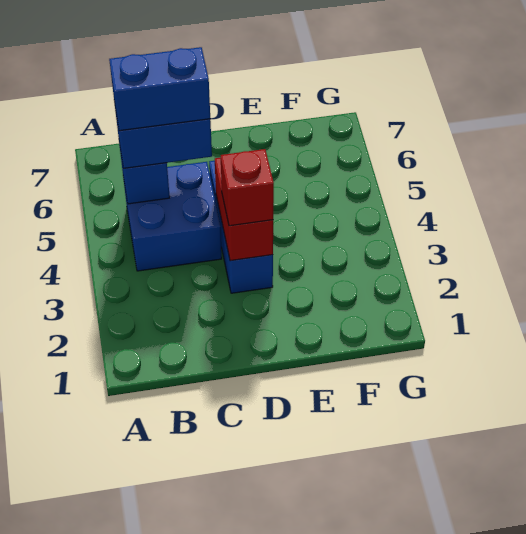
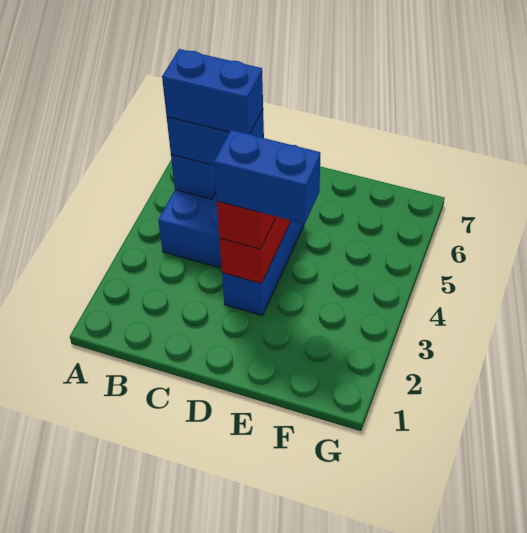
none -> blue brick D3:E3 level 4

